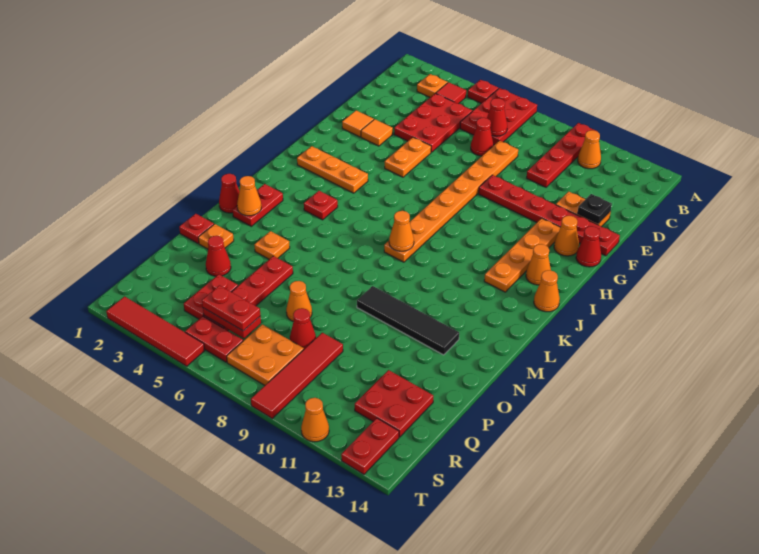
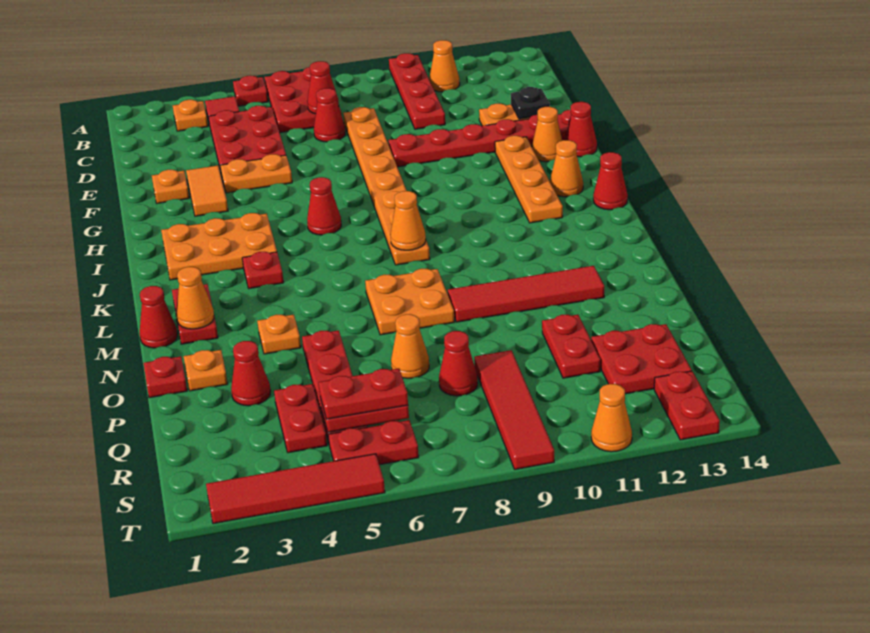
orange tile F2 level 1 -> orange plate F2 level 1
orange tile F3 level 1 -> orange tile F3:G3 level 1
orange plate F5:G5 level 1 -> orange plate F4:F5 level 1
orange plate I2:I4 level 1 -> orange plate I2:J4 level 1
none -> red cone I6 level 1
orange cone J14 level 1 -> red cone J14 level 1
black tile N9:N12 level 1 -> red tile N9:N12 level 1
none -> red plate P11:Q11 level 1
orange plate R7:S8 level 1 -> orange plate M7:N8 level 1

